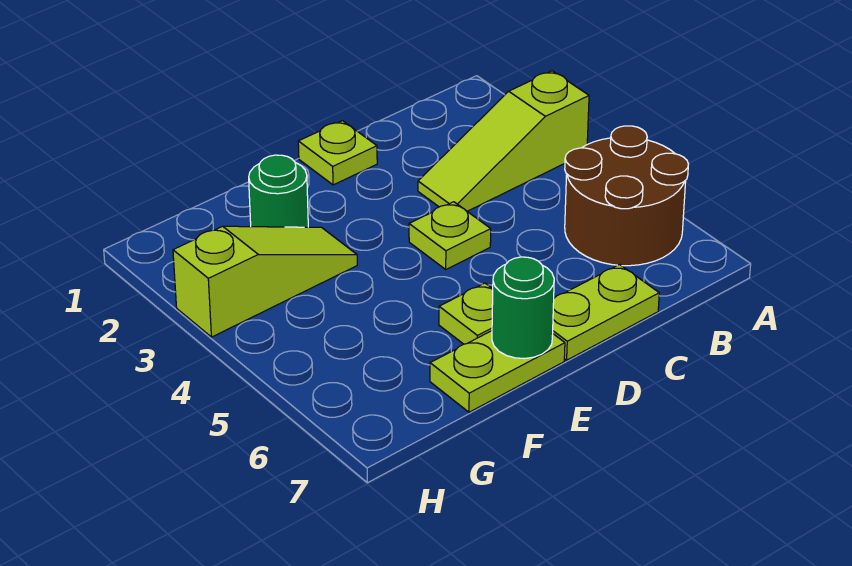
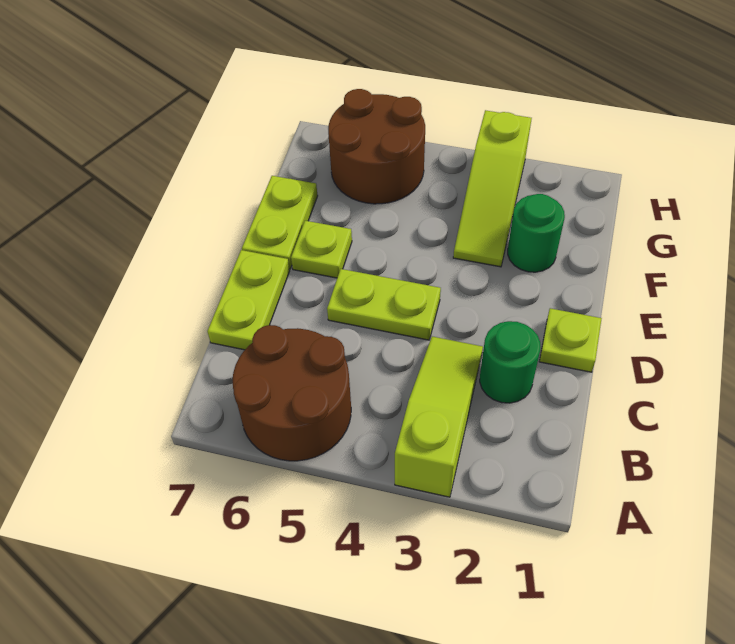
lime plate D4 level 1 -> lime plate D4:D5 level 1
green round brick E7 level 2 -> green round brick C2 level 1
none -> brown round brick G5:H6 level 1

